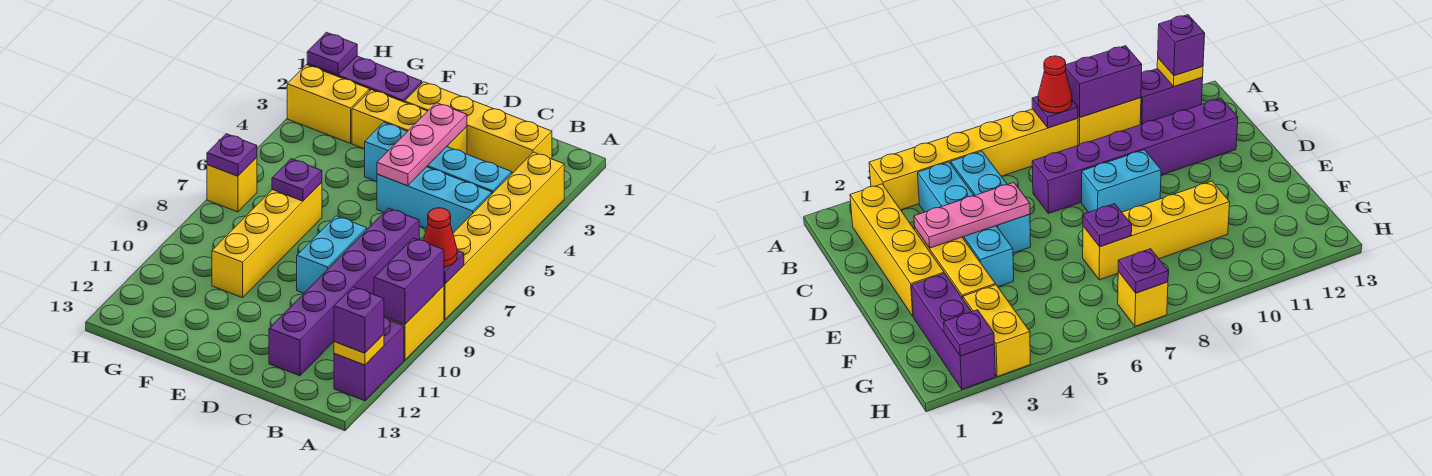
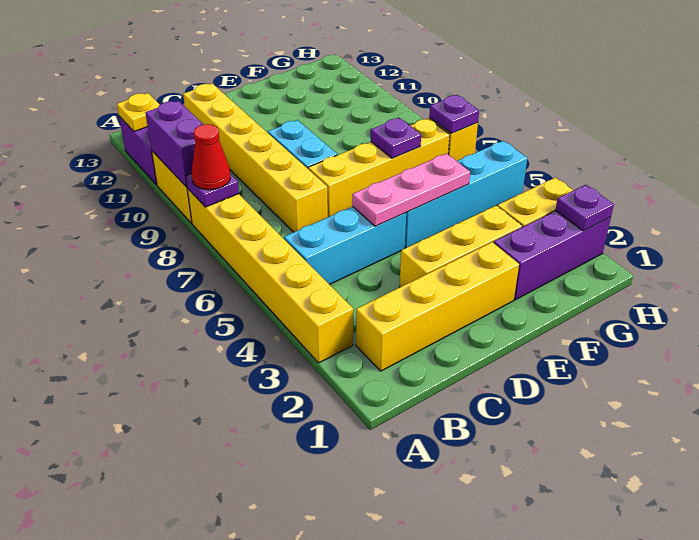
purple brick A12 level 3 -> none
cyan brick B4:E4 level 1 -> cyan brick E5:H5 level 1
purple brick C7:C12 level 1 -> yellow brick C7:C12 level 1
pink plate D3:D5 level 2 -> pink plate D5:F5 level 2
yellow brick F7:F10 level 1 -> yellow brick D7:G7 level 1

